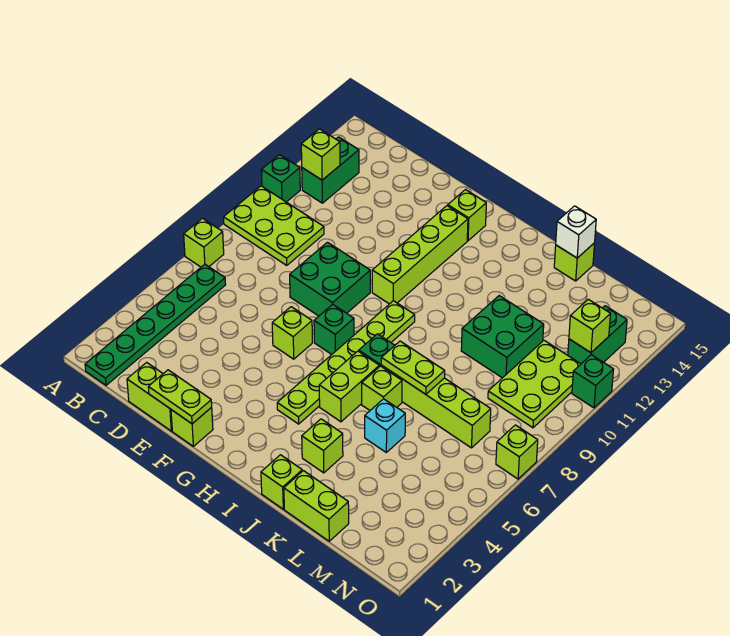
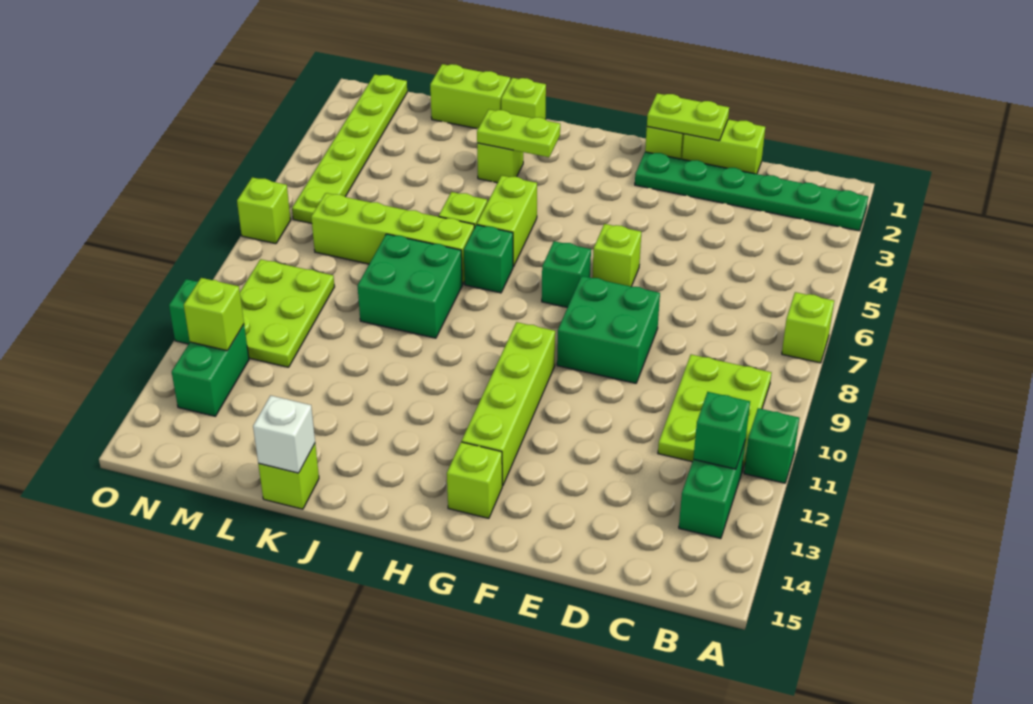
lime plate A9:C10 level 1 -> lime plate B9:C11 level 1
green plate B1:B6 level 1 -> green plate A2:F2 level 1
lime brick B12 level 2 -> green brick B12 level 2
lime plate H4:H9 level 1 -> lime plate N1:N6 level 1
lime plate J7:K7 level 2 -> lime plate I3:J3 level 2
cyan brick K5 level 1 -> none
green brick K10:L11 level 1 -> green brick J8:K9 level 1

